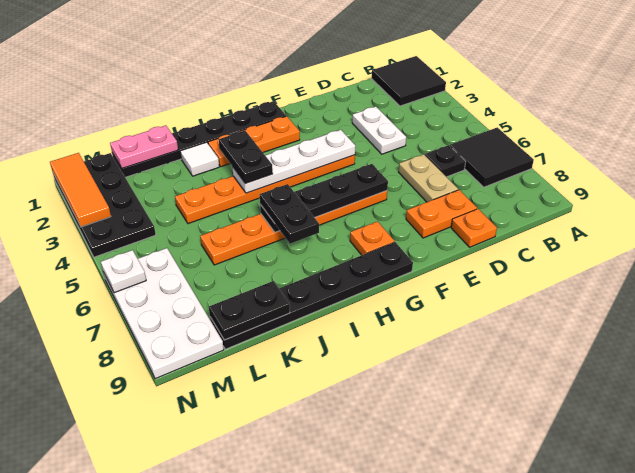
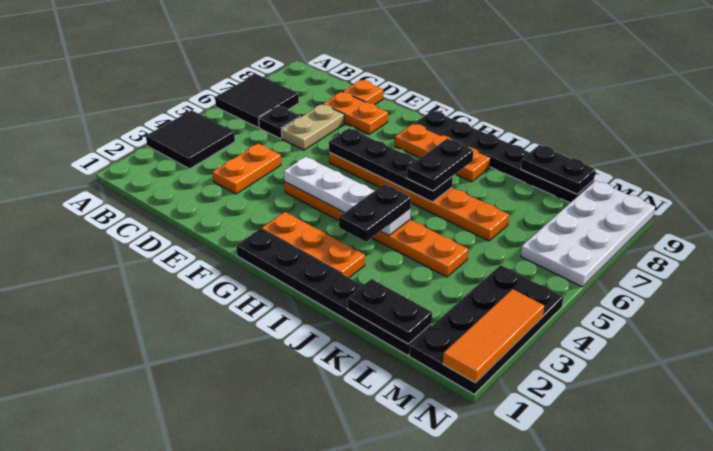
black tile A1:B2 level 1 -> black tile A3:B4 level 1
white plate D3:D4 level 1 -> orange plate D3:D4 level 1
orange plate G8 level 1 -> orange plate G8:I8 level 1
white tile J2 level 1 -> none
pink plate K1:L1 level 2 -> black plate K1:L1 level 2
white plate N6 level 2 -> none

